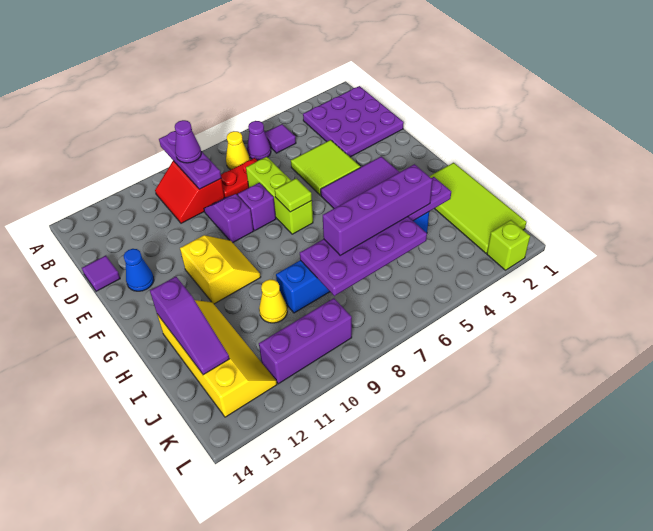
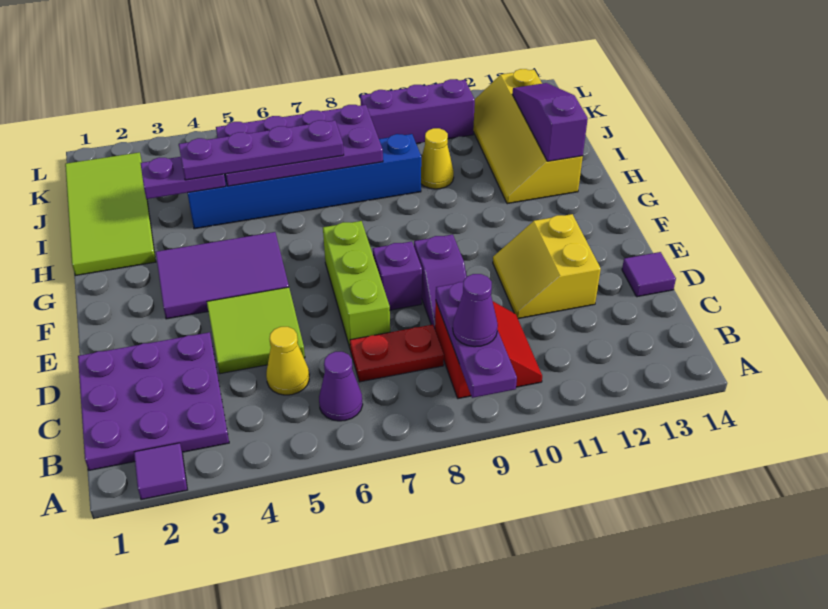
purple tile B5 level 1 -> purple tile A2 level 1
yellow cone B7 level 1 -> yellow cone C5 level 1
blue cone E13 level 1 -> none
lime tile F7 level 2 -> none
yellow slope F10:G11 level 1 top 11 -> yellow slope D11:E12 level 1 top 12
purple brick I4:I7 level 3 -> purple plate I4:I7 level 3
lime brick L2 level 1 -> none

